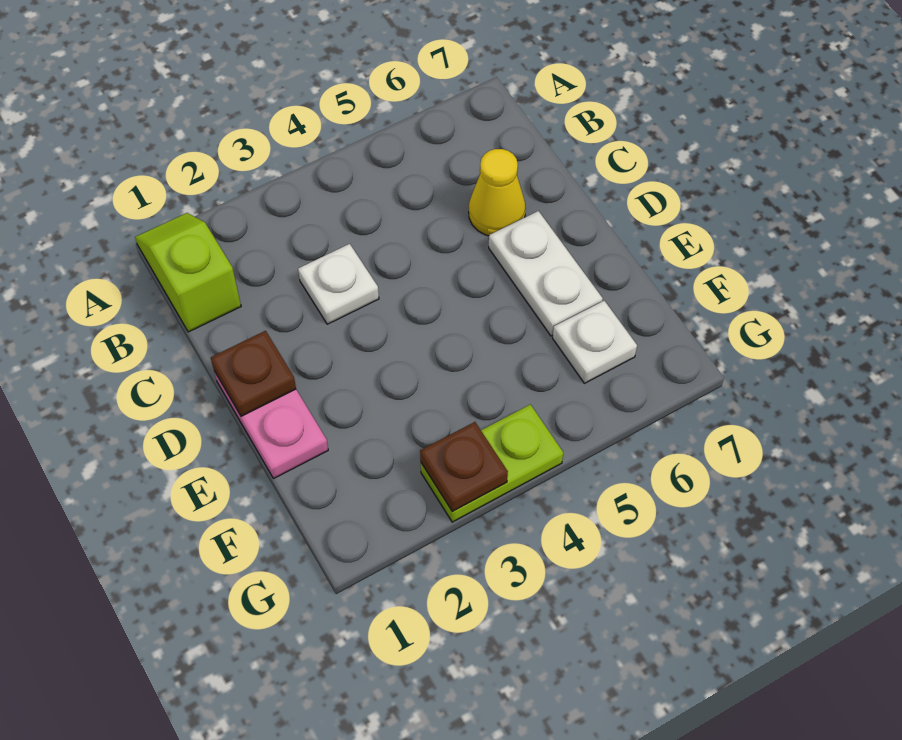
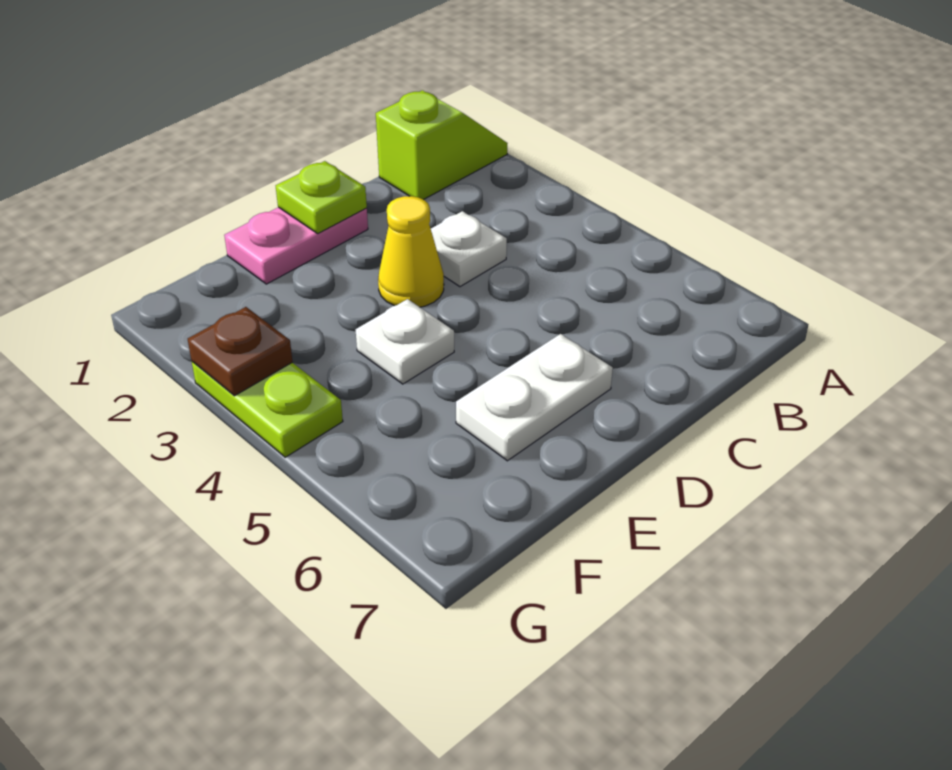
yellow cone C6 level 1 -> yellow cone D3 level 1
brown plate D1 level 2 -> lime plate D1 level 2
white plate F6 level 1 -> white plate E4 level 1

